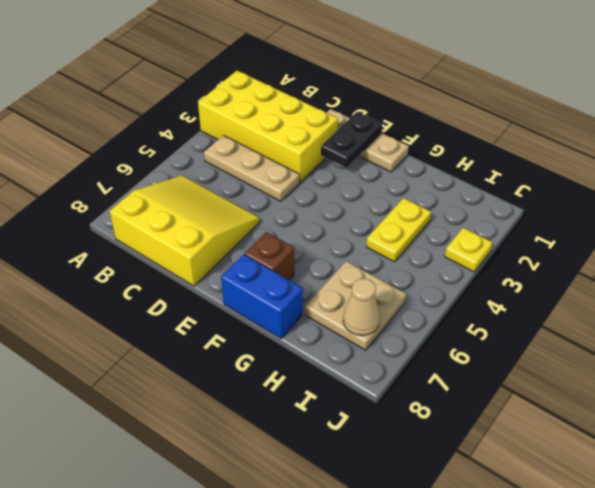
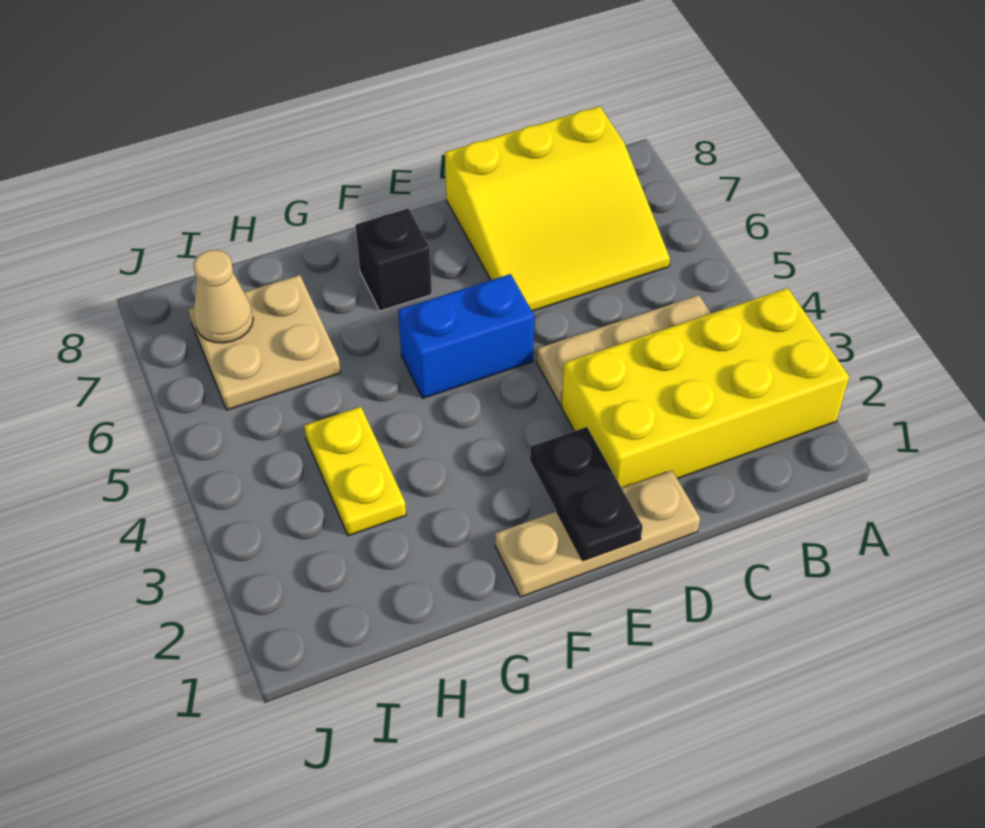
brown brick F7 level 1 -> black brick F7 level 1
blue brick F8:G8 level 1 -> blue brick E5:F5 level 1
yellow plate J3 level 1 -> none

